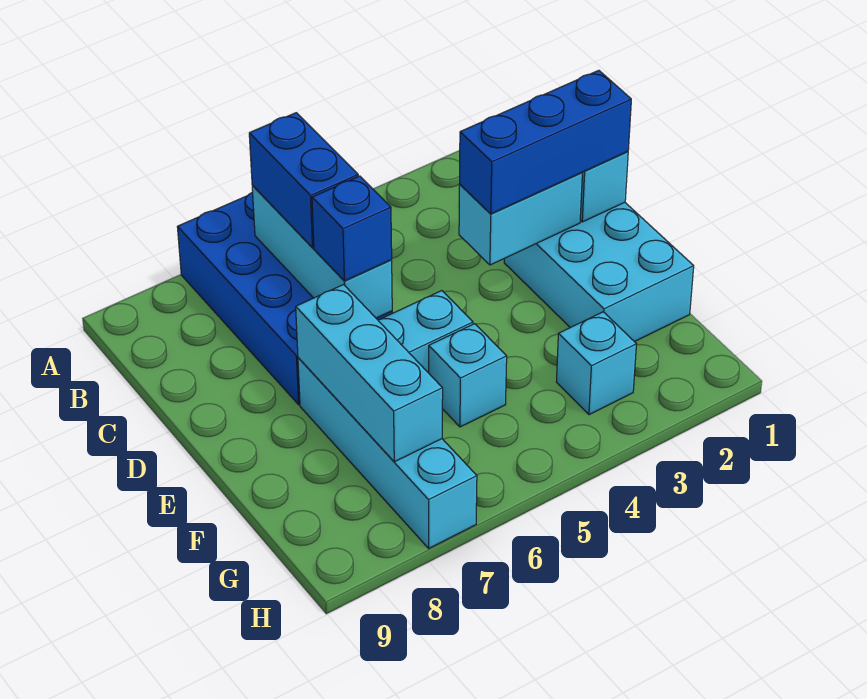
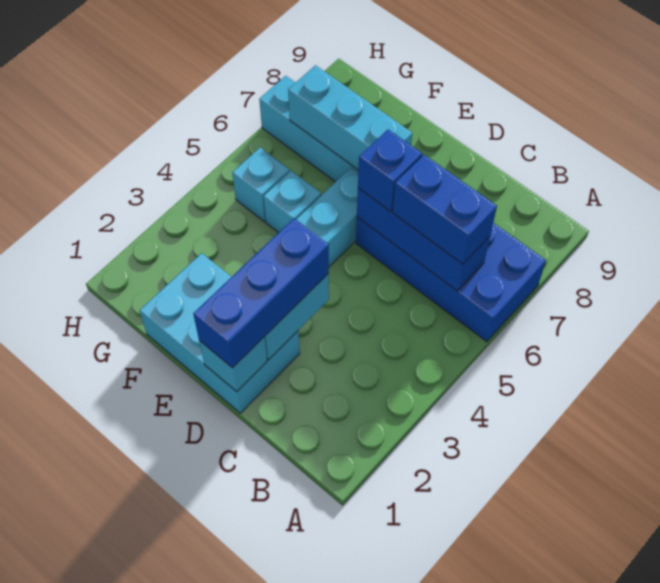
cyan brick B6:D6 level 2 -> blue brick B6:D6 level 2
cyan brick G3 level 1 -> cyan brick G5 level 1

